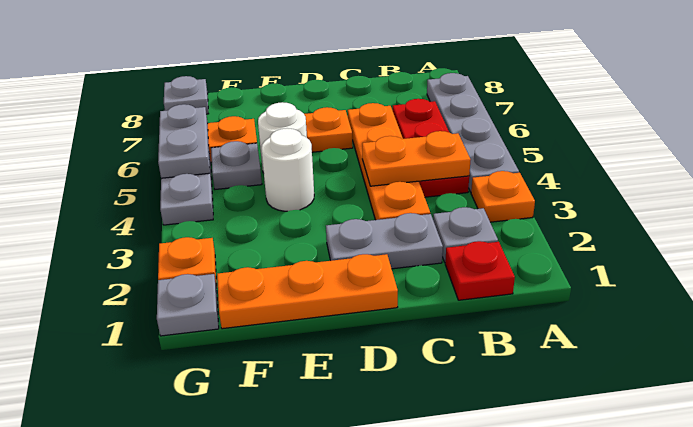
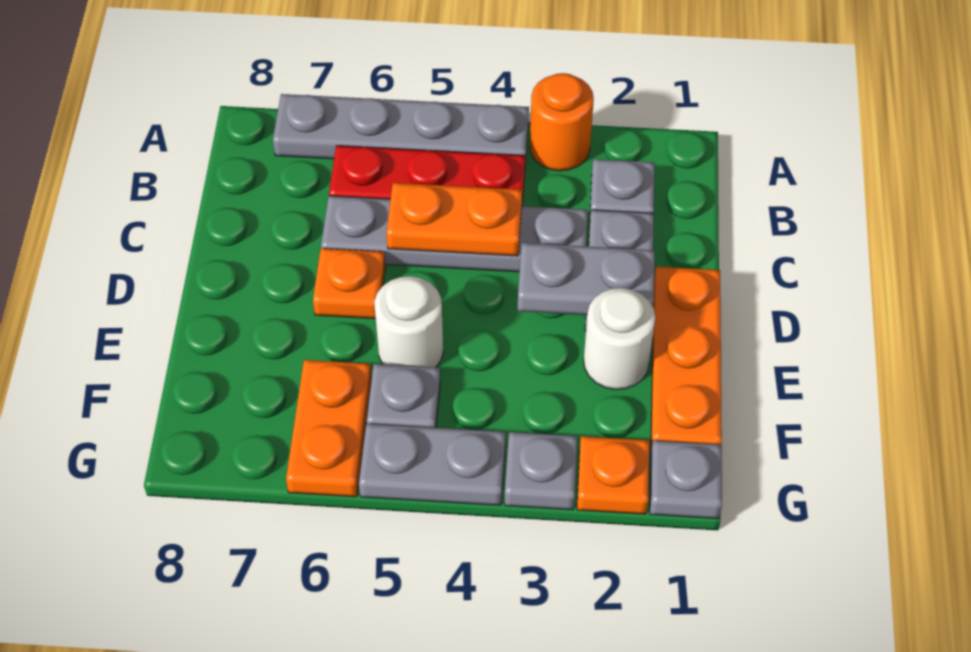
orange plate A3 level 1 -> orange round brick A3 level 1
red plate B1 level 1 -> none
orange plate B4:C4 level 2 -> orange plate C4:C5 level 2
orange plate C3:C6 level 1 -> grey plate C3:C6 level 1
white round brick E4 level 1 -> white round brick E2 level 1
grey plate G5:G6 level 2 -> grey plate D2:D3 level 2
grey plate G8 level 1 -> grey plate G3 level 1

